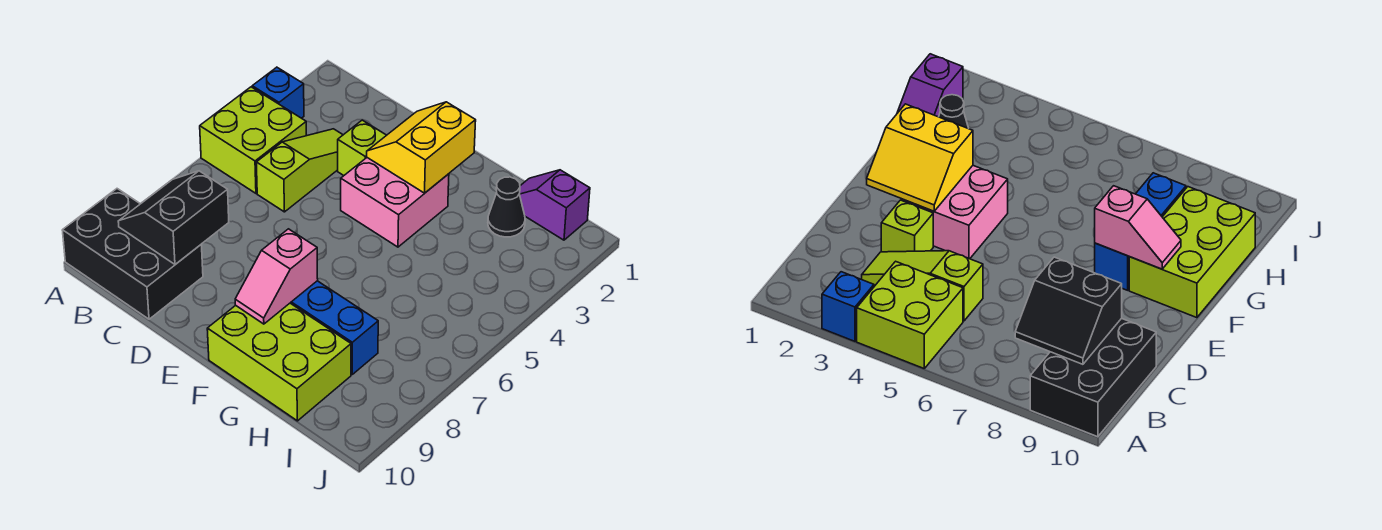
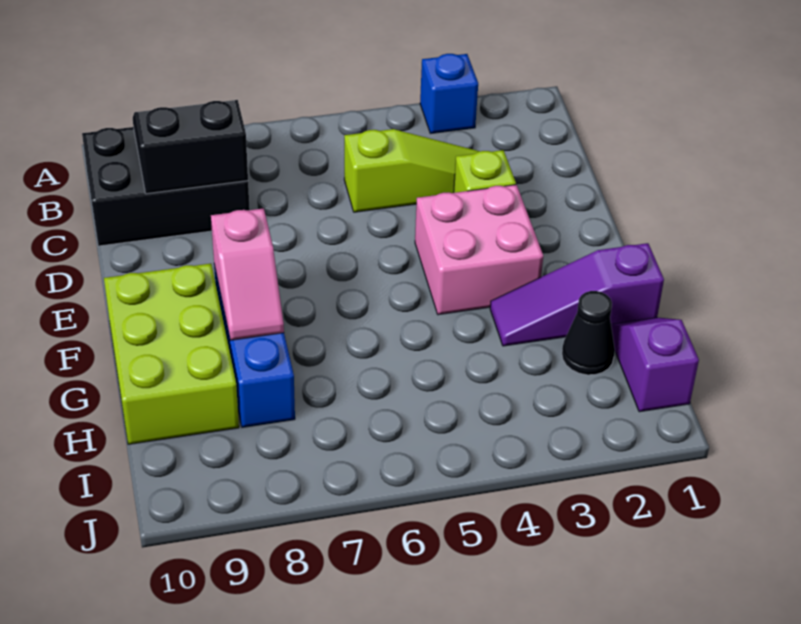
lime brick A4:B5 level 1 -> none
black brick A9:C10 level 1 -> black brick B8:C10 level 1
yellow slope E2:F3 level 2 top F -> none
pink slope F8:F9 level 2 top 8 -> pink slope F8:G8 level 2 top F
none -> purple slope G1:G3 level 1 top 1

